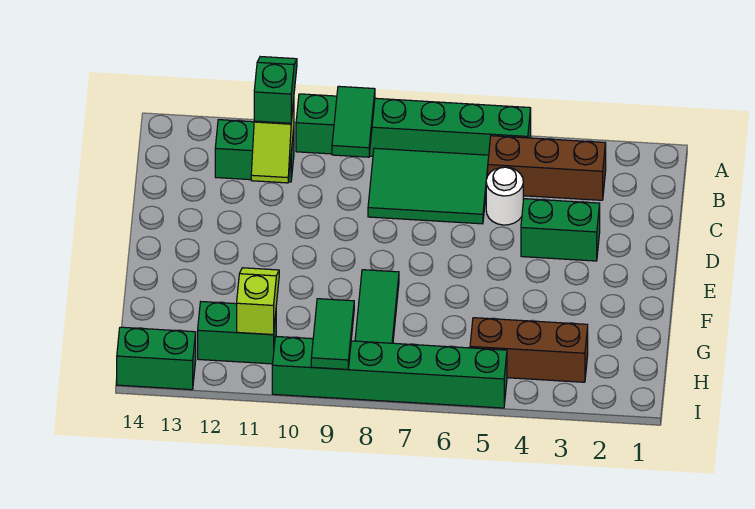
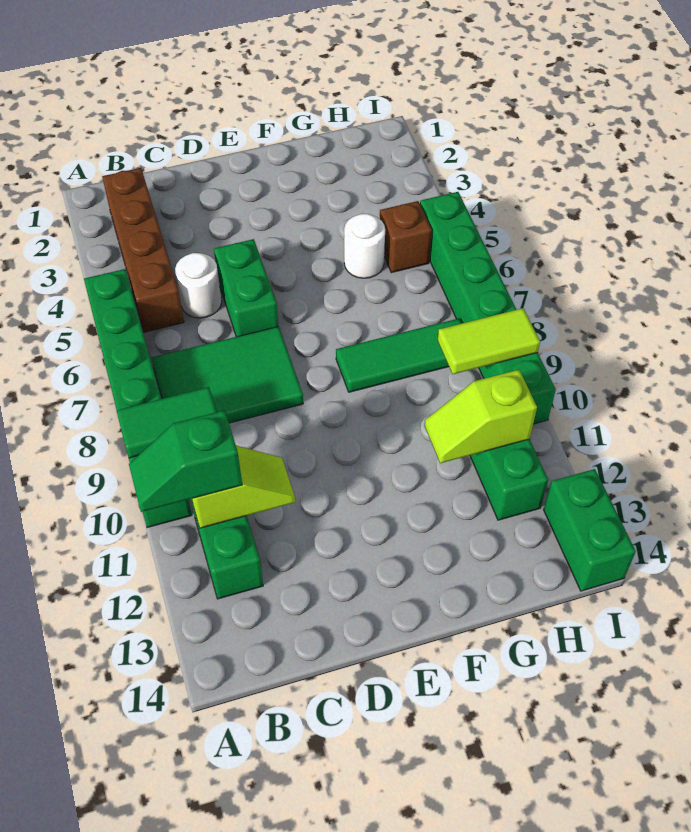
brown brick B3:B5 level 1 -> brown brick B2:B5 level 1
green tile B6:C8 level 1 -> green tile B7:D8 level 1
green brick D3:D4 level 1 -> green brick D5:D6 level 1
none -> white round brick G5 level 1
brown brick H3:H5 level 1 -> brown brick H5 level 1
green tile H9:I9 level 2 -> lime tile H9:I9 level 2

